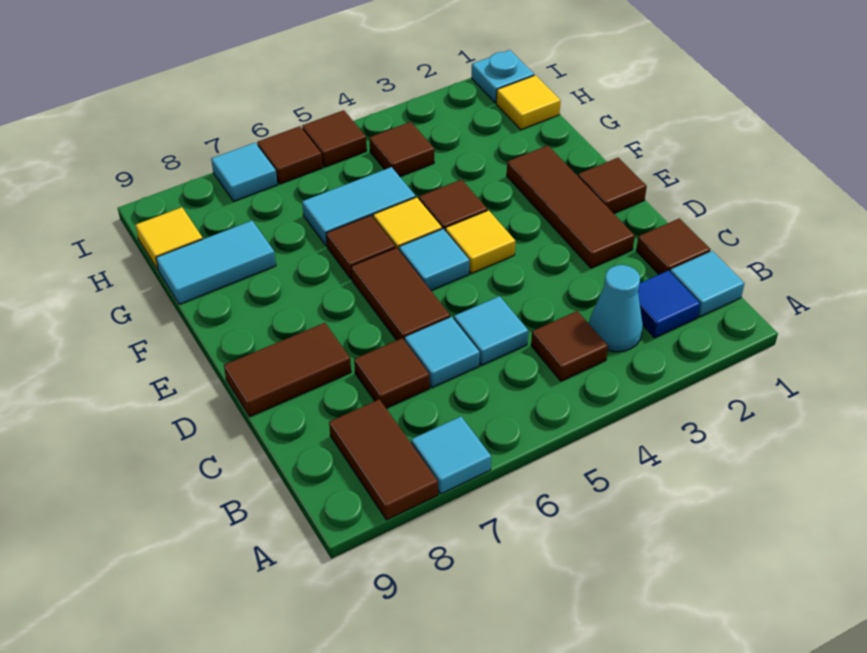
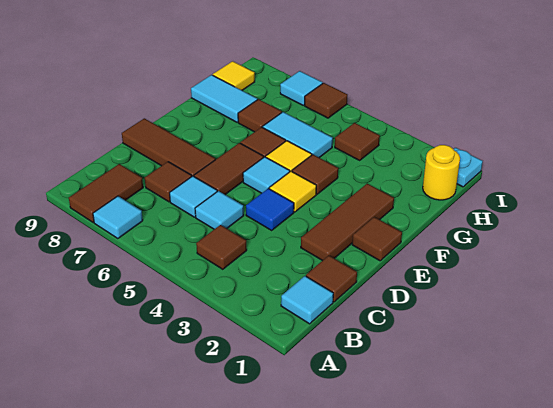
blue tile B2 level 1 -> blue tile D4 level 1
cyan cone B3 level 1 -> none
brown tile D8:D9 level 1 -> brown tile D7:D9 level 1
yellow tile H1 level 1 -> yellow round brick H1 level 1
brown tile I5 level 1 -> brown tile G7 level 1

